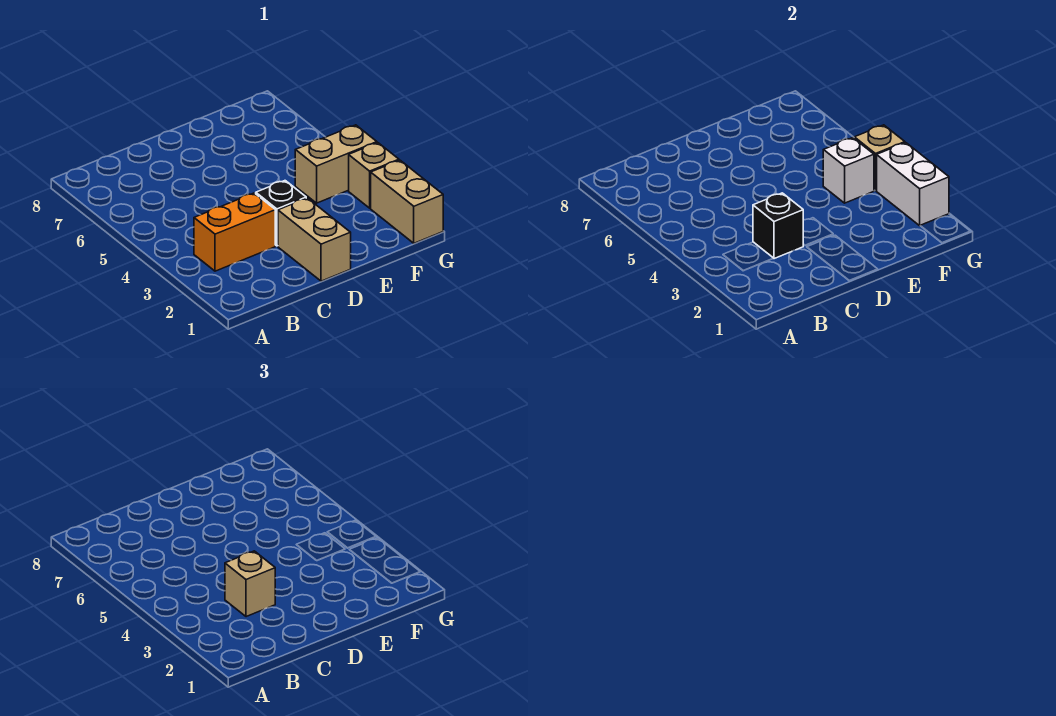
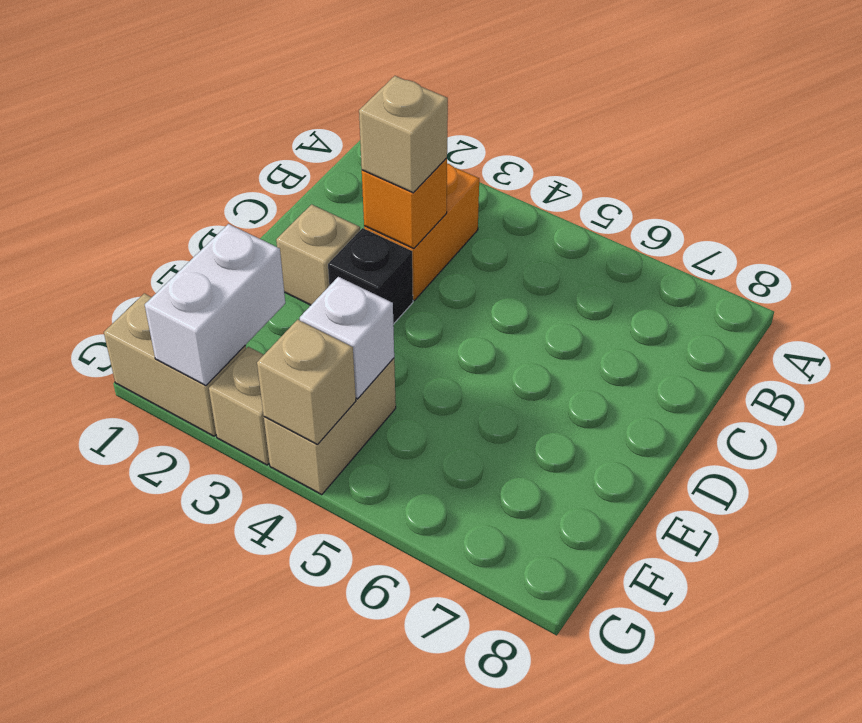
black brick C3 level 2 -> orange brick C3 level 2
tan brick D1:D2 level 1 -> tan brick D2 level 1
white brick G2:G3 level 2 -> white brick F2:G2 level 2

